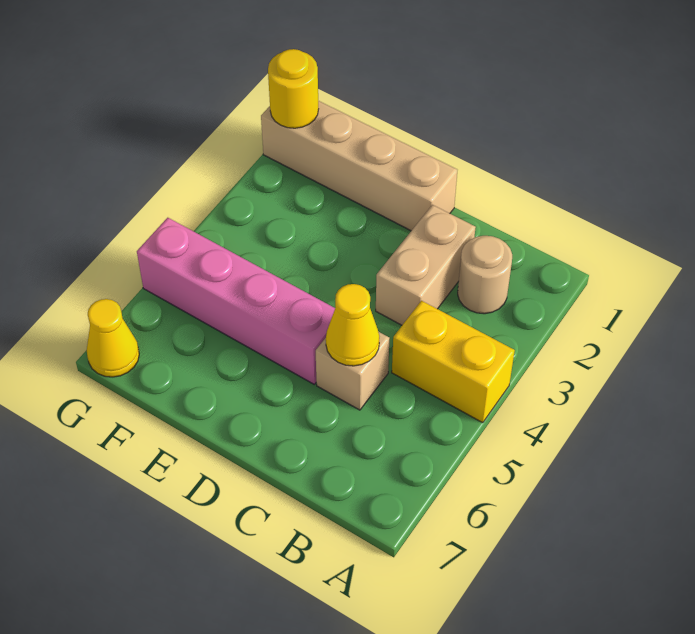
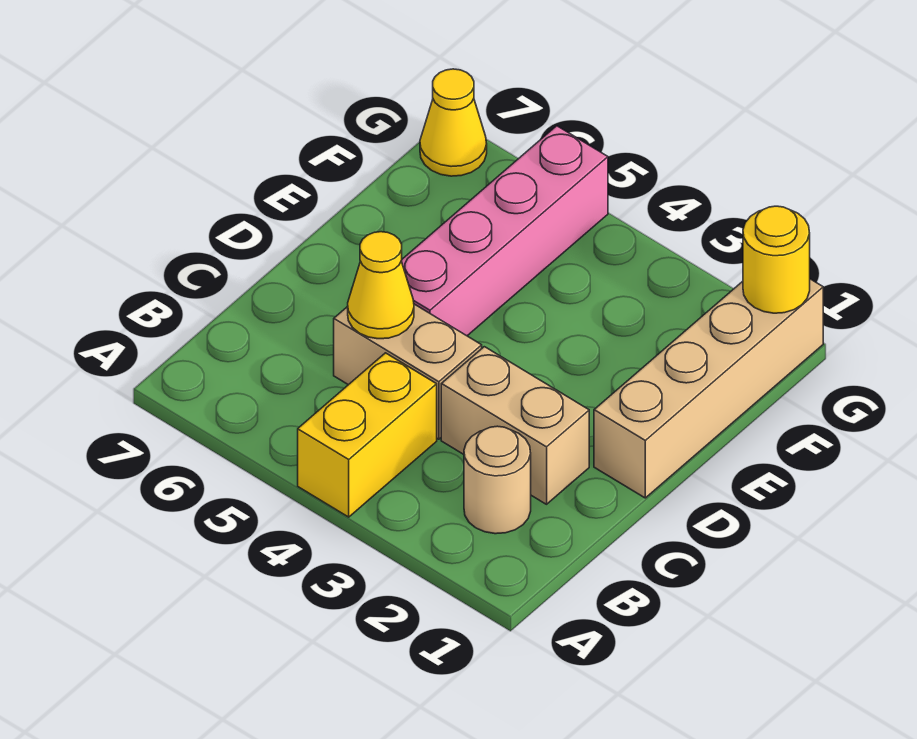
tan brick C5 level 1 -> tan brick C4:C5 level 1

